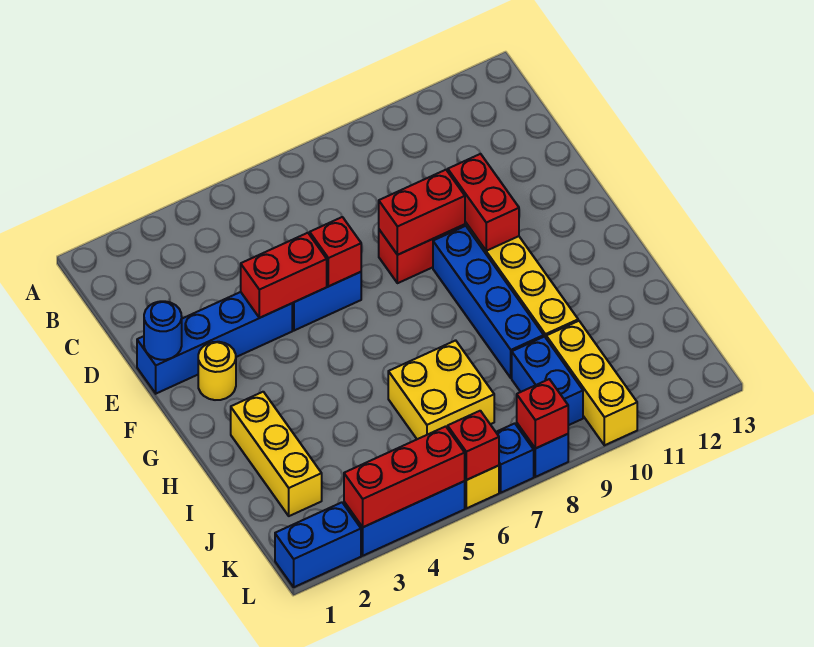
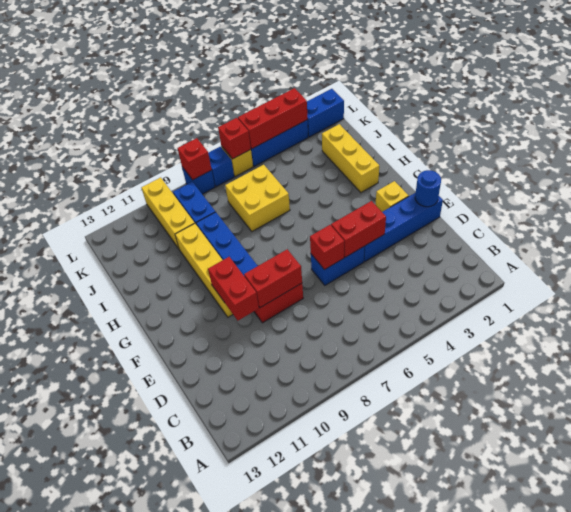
yellow round brick F2 level 1 -> yellow brick F2 level 1

